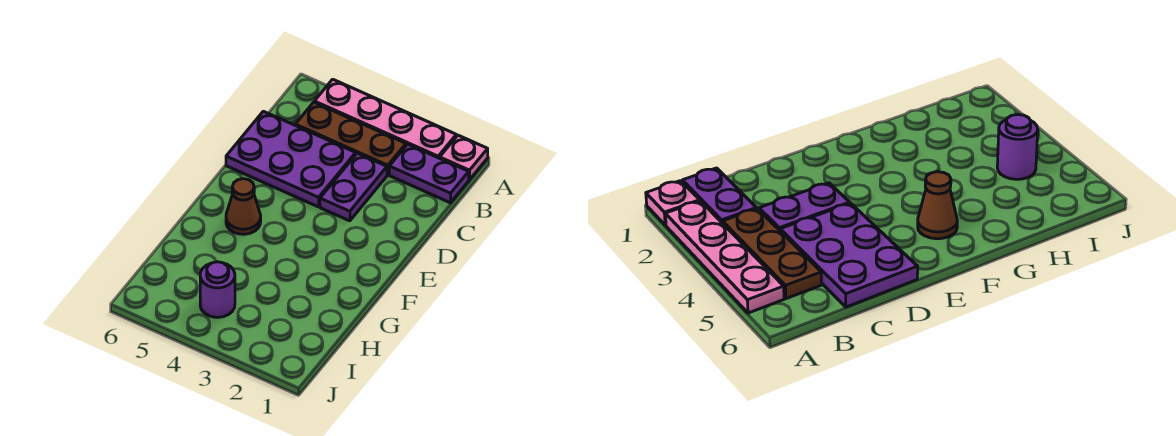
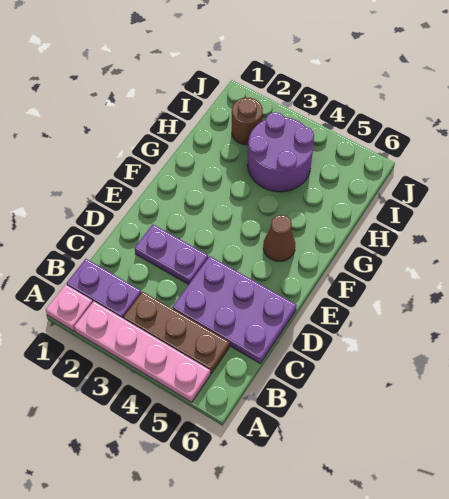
purple plate C3:D3 level 1 -> purple plate D2:D3 level 1
none -> brown round brick I2 level 1
purple round brick I4 level 1 -> purple round brick H3:I4 level 1

